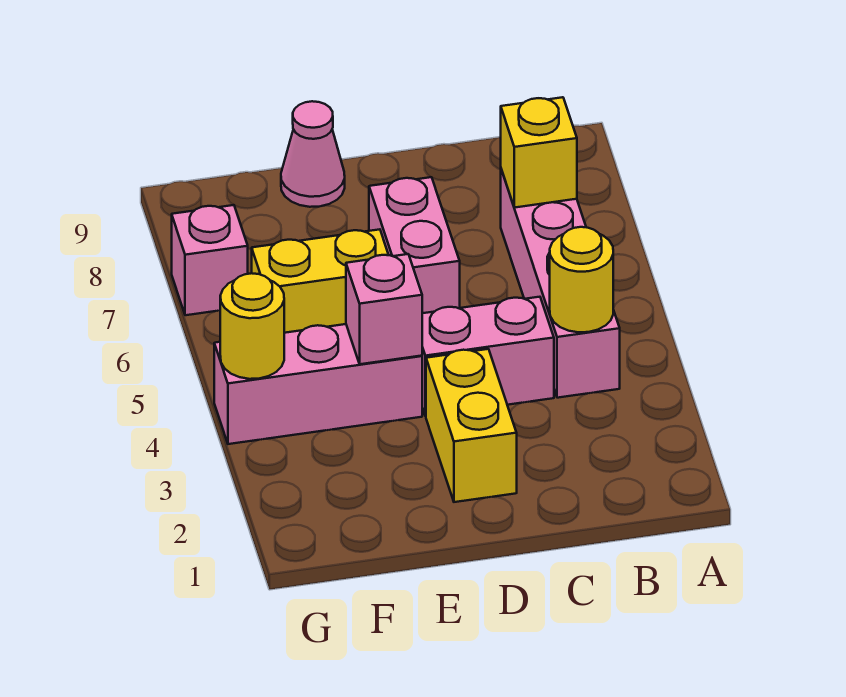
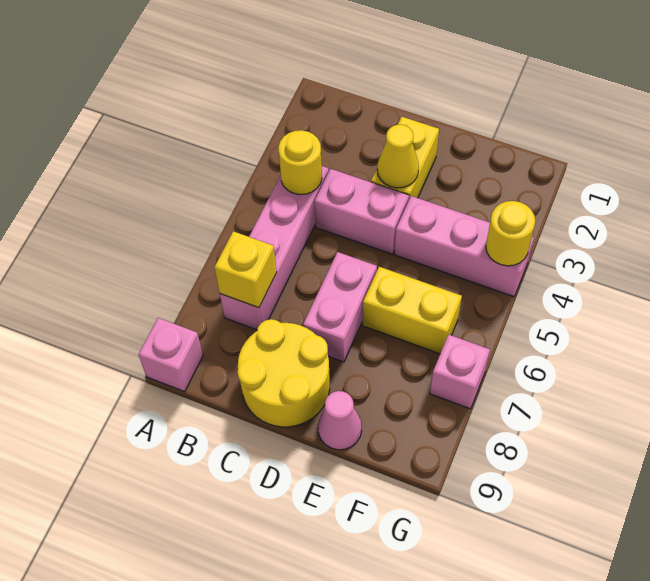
none -> yellow round brick C8:D9 level 1
none -> yellow cone D3 level 2
pink brick E4 level 2 -> pink brick A9 level 1

